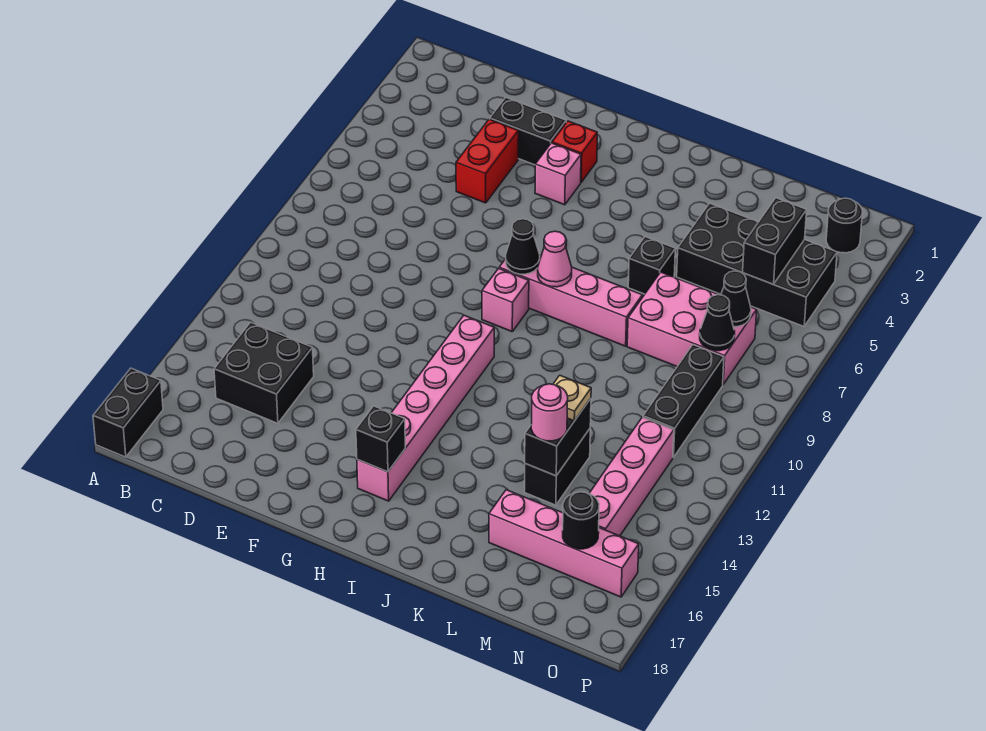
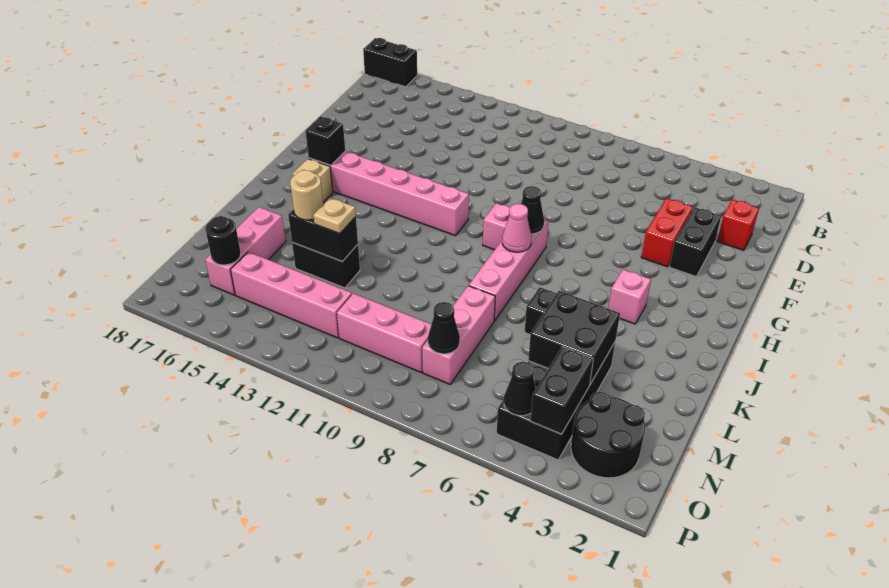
black brick C14:D15 level 1 -> black brick L4:M5 level 2
red brick E4:E5 level 1 -> red brick E4:F4 level 1
red brick G3 level 1 -> red brick D2 level 1
pink brick G4 level 1 -> pink brick I4 level 1
none -> tan brick I16 level 1
pink brick L7:N8 level 1 -> pink brick L8:N8 level 1
pink round brick L14 level 3 -> tan round brick L14 level 3
pink brick L16:O16 level 1 -> pink brick L16:N16 level 1
black brick N4:N5 level 2 -> black brick N4:O4 level 2
black cone N7 level 2 -> black cone O5 level 2
black brick N9:N11 level 1 -> pink brick N9:N11 level 1
black round brick O2 level 1 -> black round brick N2:O3 level 1

